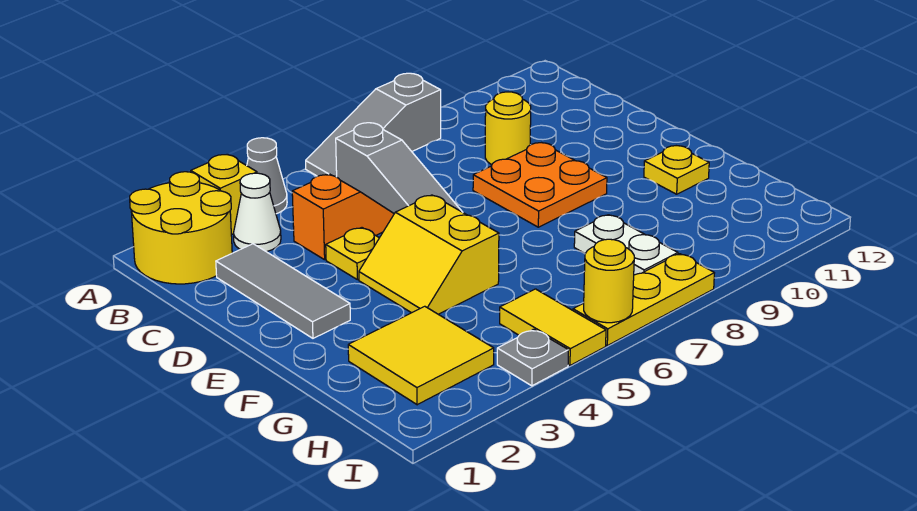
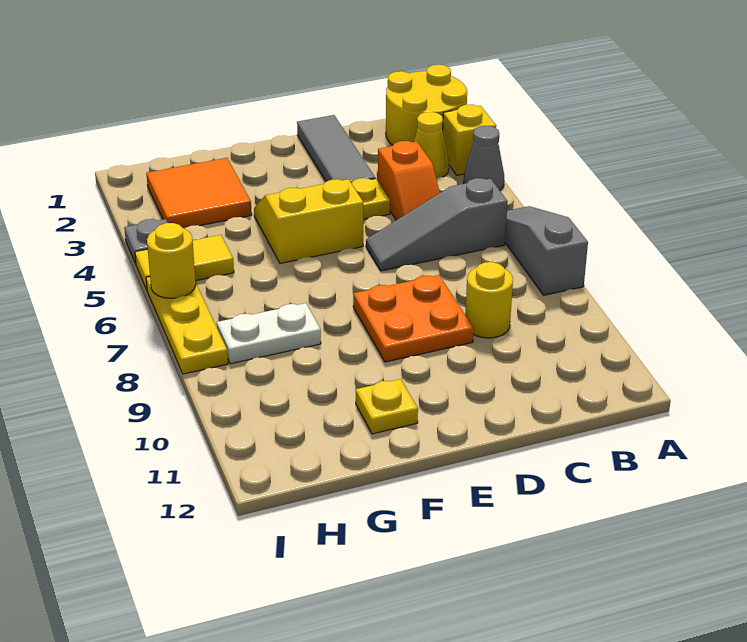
white cone B3 level 1 -> yellow cone B3 level 1
grey tile C2:E2 level 1 -> grey tile D1:D3 level 1
yellow tile G2:H3 level 1 -> orange tile G2:H3 level 1

